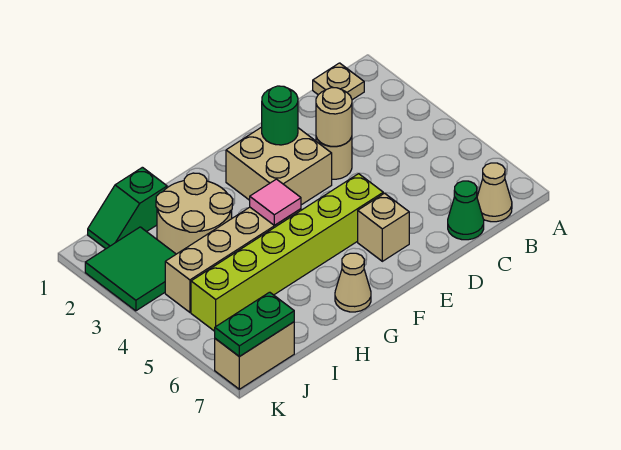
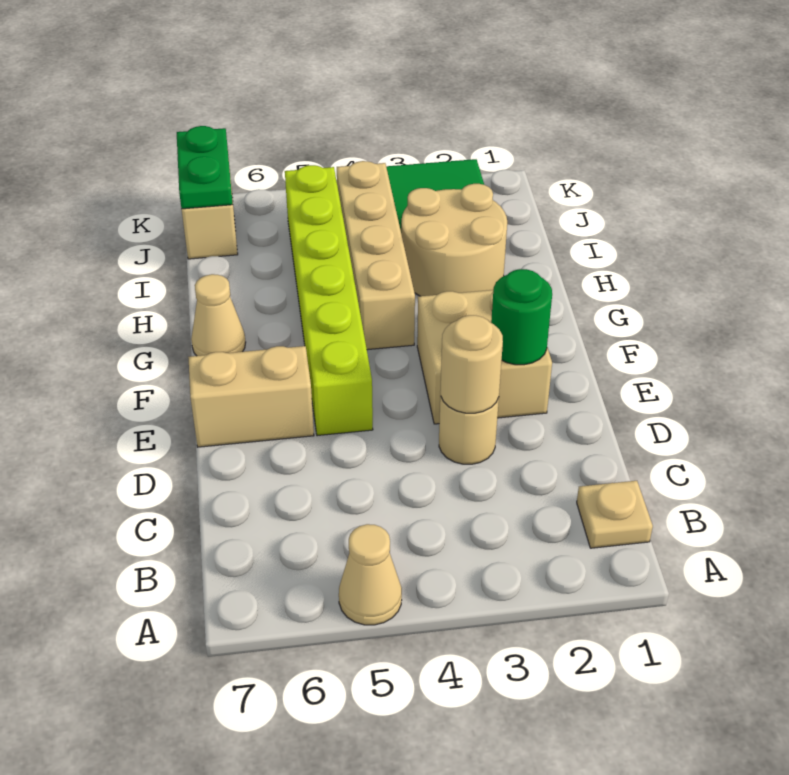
tan cone B7 level 1 -> tan cone A5 level 1
green cone C7 level 1 -> none
tan brick E6 level 1 -> tan brick E6:E7 level 1
pink tile G4 level 2 -> none
green slope I1:J1 level 1 top I -> none

